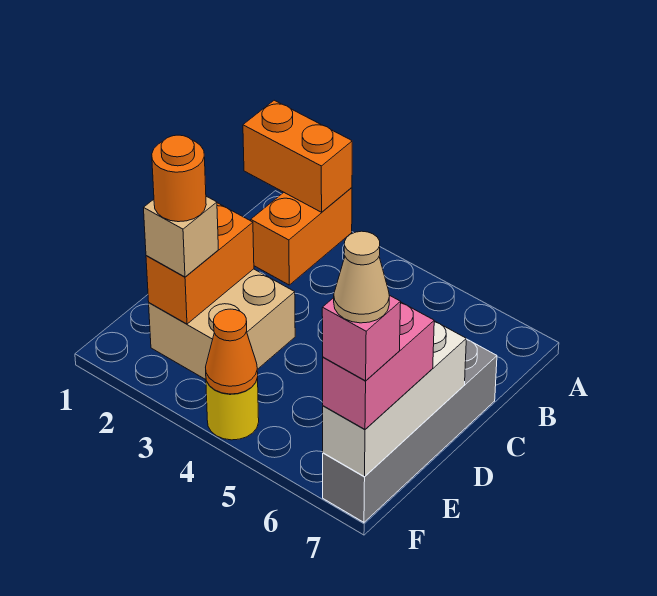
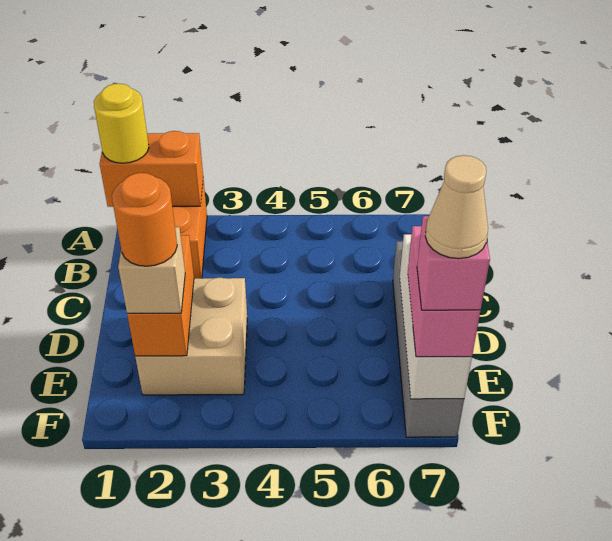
yellow round brick F4 level 1 -> yellow round brick A1 level 3
orange cone F4 level 2 -> none

